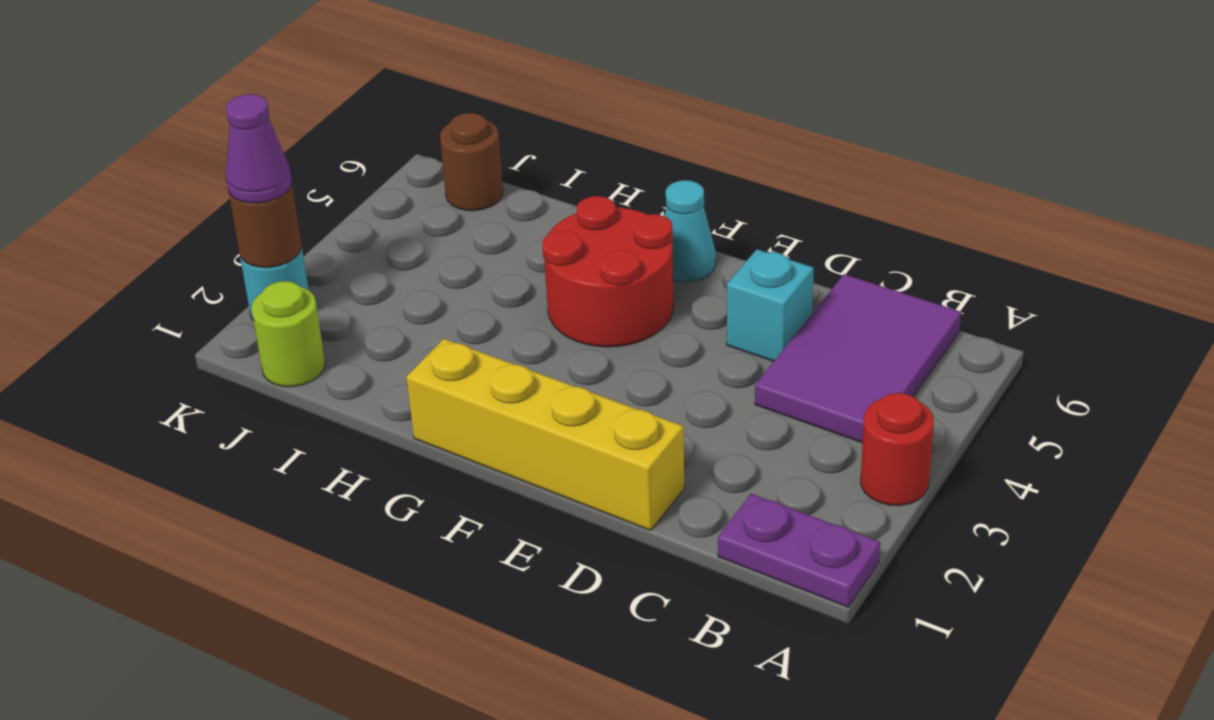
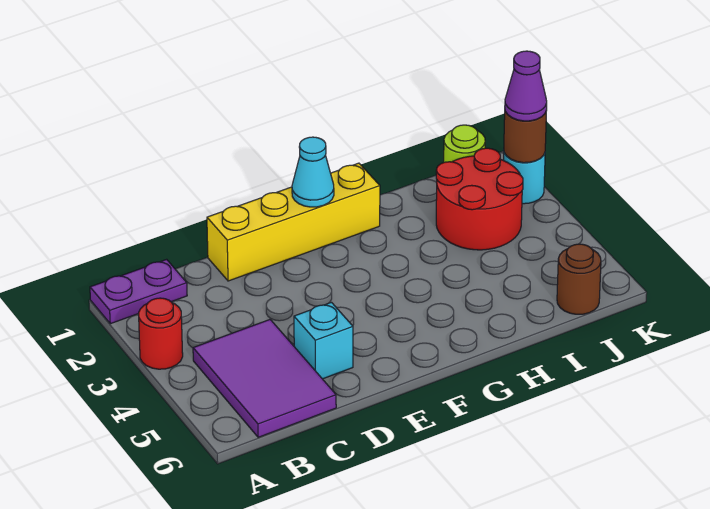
red round brick F4:G5 level 1 -> red round brick I2:J3 level 1
cyan cone F6 level 1 -> cyan cone F1 level 2

